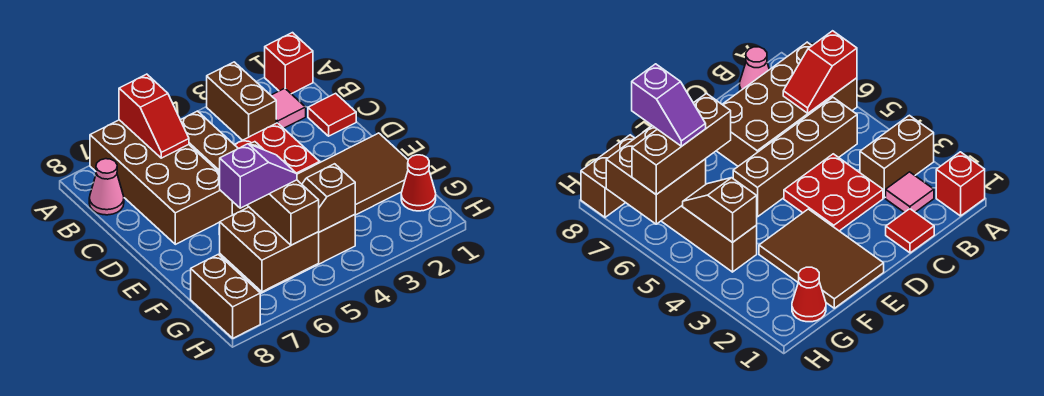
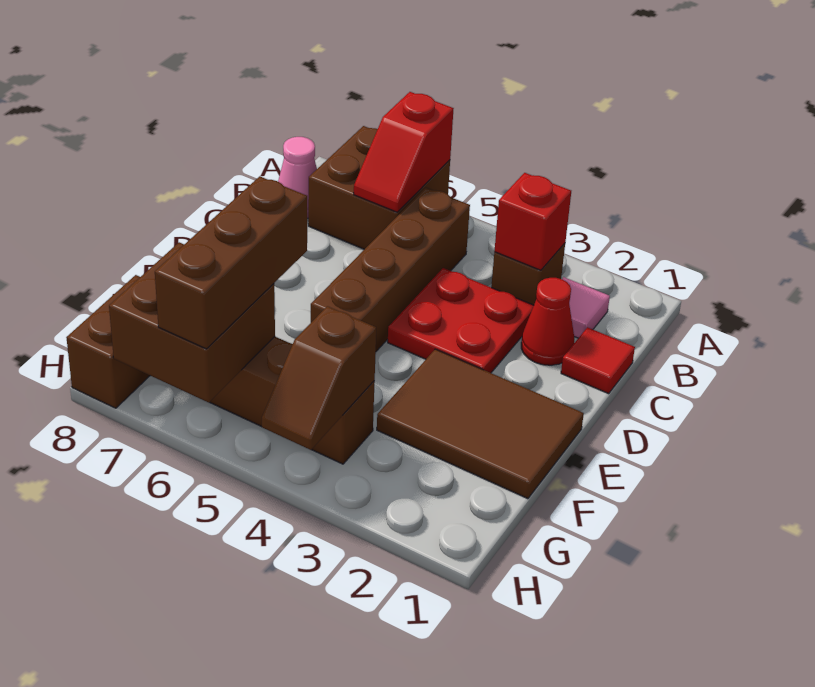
red brick A1 level 1 -> red brick B3 level 2
brown brick A3:B3 level 1 -> brown brick B3 level 1
brown brick A6:D7 level 1 -> brown brick A6:B7 level 1
red cone G1 level 1 -> red cone C2 level 1
brown slope G4:G5 level 2 top 4 -> brown slope G4:H4 level 2 top G
purple slope G6:G7 level 4 top 7 -> none

